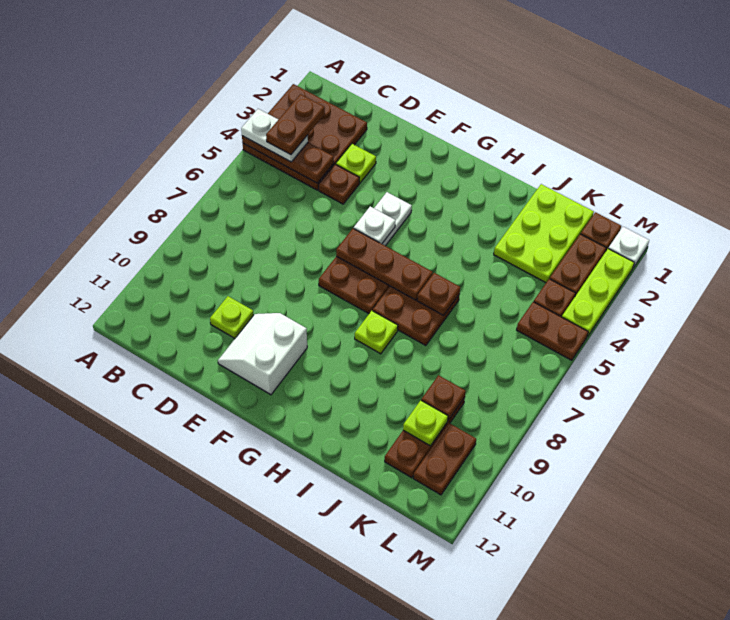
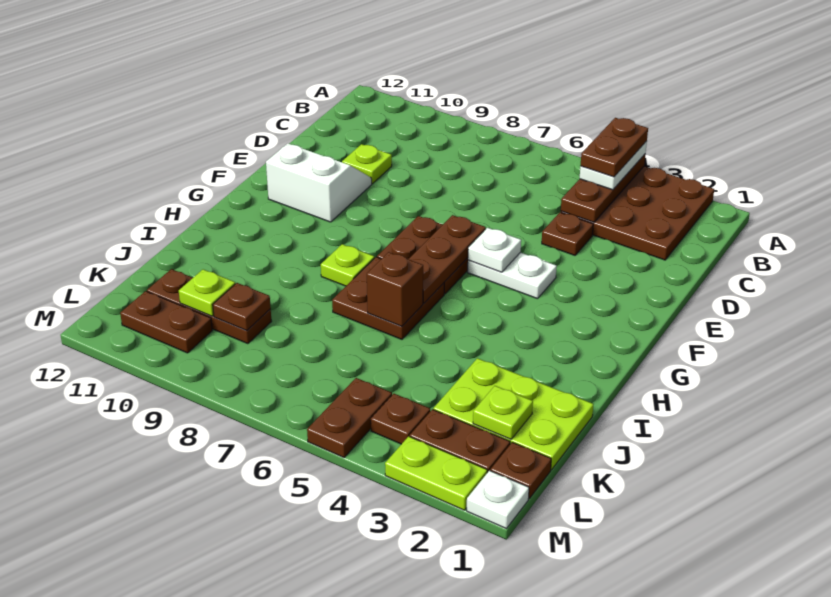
brown plate B3:B4 level 4 -> brown plate A4:B4 level 4
lime plate D3 level 1 -> lime plate K2 level 2
brown plate I6 level 2 -> brown brick I6 level 2
lime plate M2:M4 level 1 -> lime plate M2:M3 level 1

